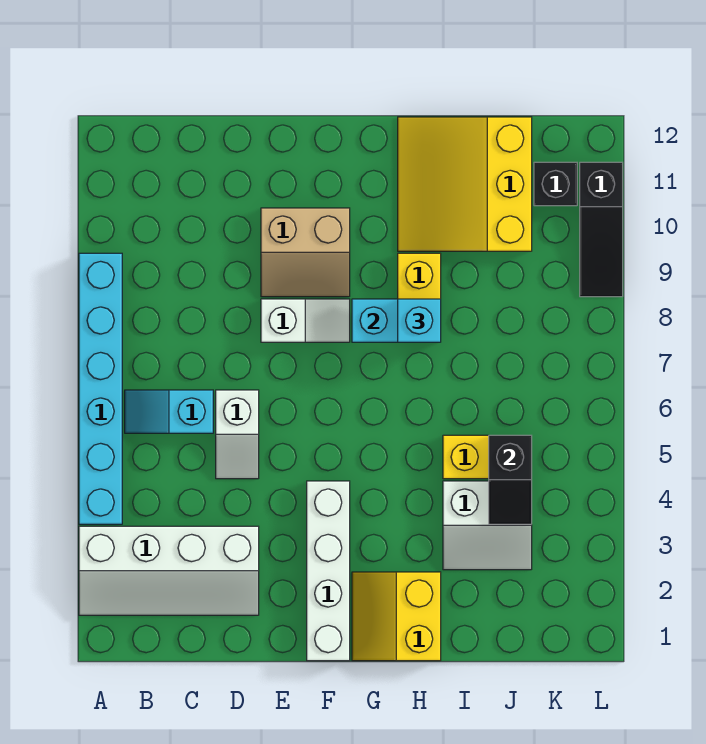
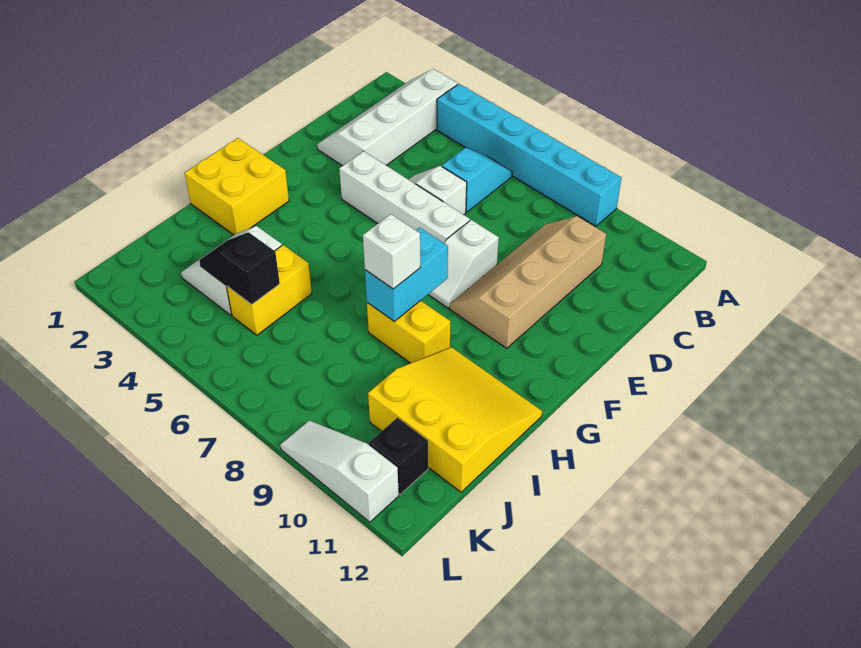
tan slope E9:F10 level 1 top 10 -> tan slope C9:F10 level 1 top 10
white brick F1:F4 level 1 -> white brick E4:E7 level 1
yellow slope G1:H2 level 1 top H -> yellow brick G1:H2 level 1
cyan brick H8 level 3 -> white brick H8 level 3
black slope L9:L11 level 1 top 11 -> white slope L9:L11 level 1 top 11

